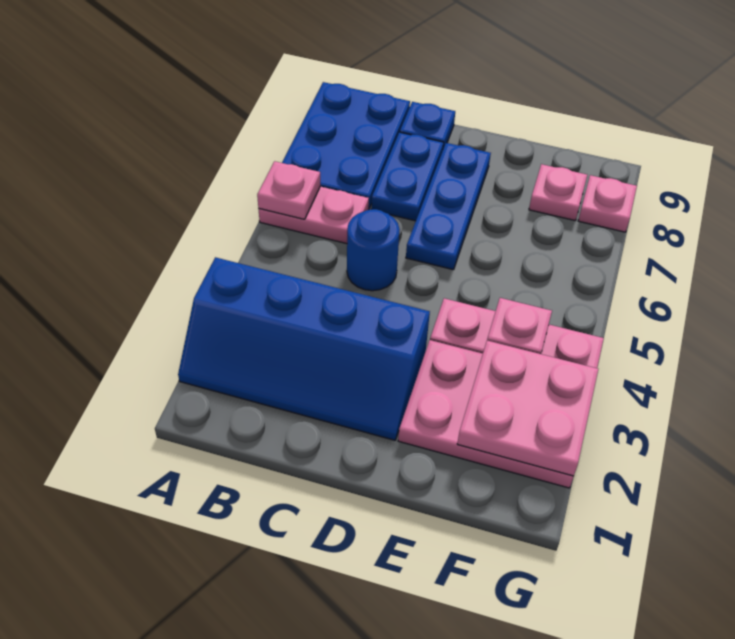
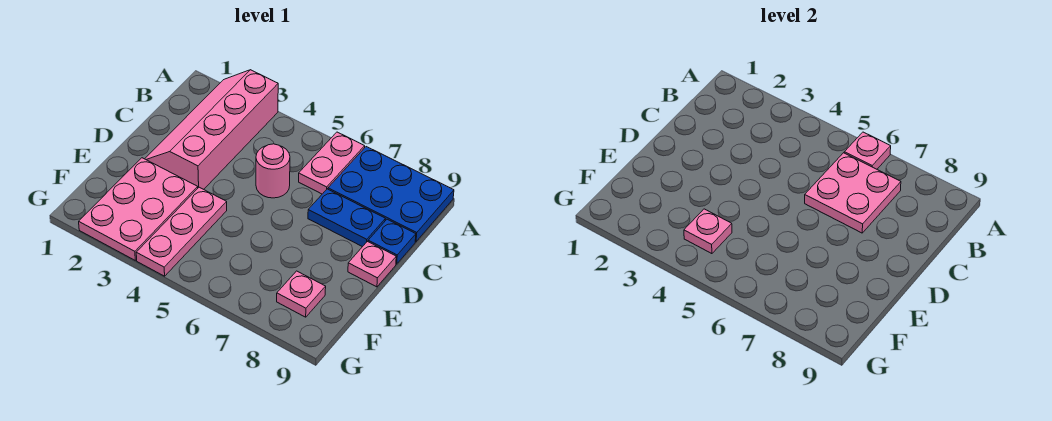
blue slope A2:D3 level 1 top 3 -> pink slope A2:D3 level 1 top 3
blue round brick C5 level 1 -> pink round brick C5 level 1
blue plate D6:D8 level 1 -> none
pink plate F2:G3 level 2 -> pink plate B6:C7 level 2
pink plate G8 level 1 -> pink plate D9 level 1

